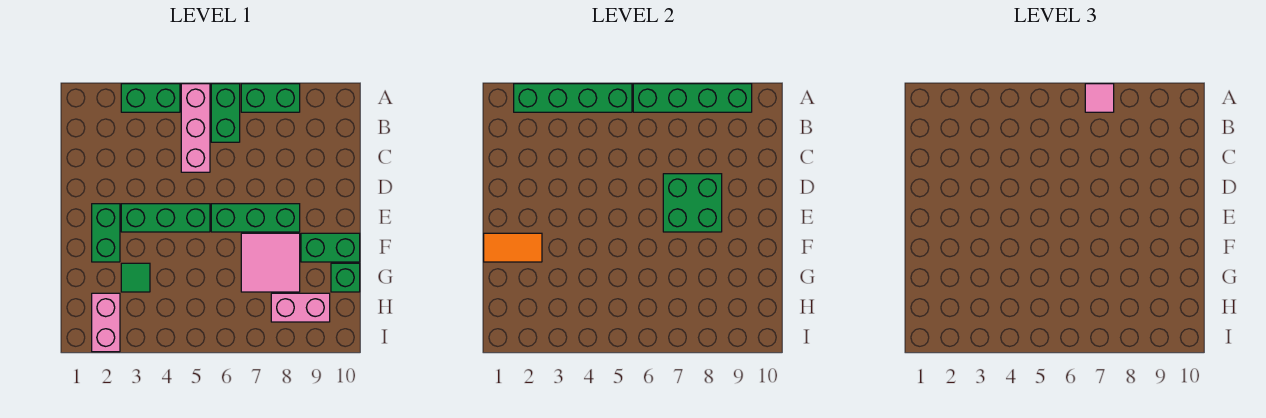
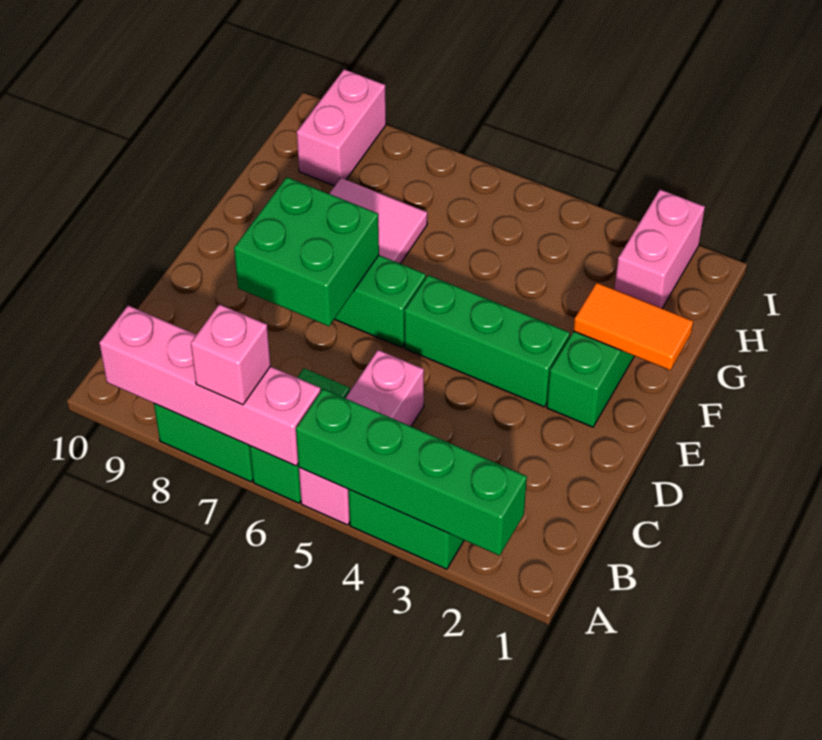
green brick A6:A9 level 2 -> pink brick A6:A9 level 2
pink tile A7 level 3 -> pink brick A7 level 3
green brick F9:F10 level 1 -> none
green tile G3 level 1 -> none
green brick G10 level 1 -> none
pink brick H8:H9 level 1 -> pink brick H9:I9 level 1

